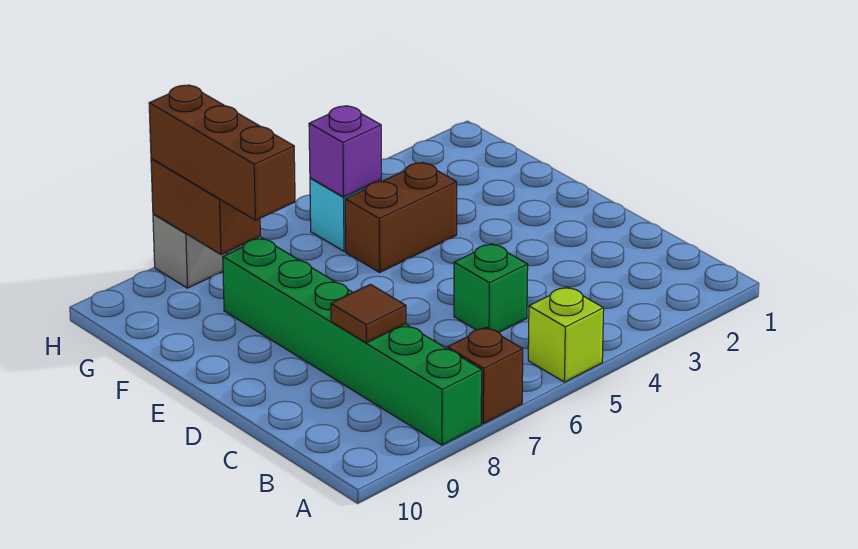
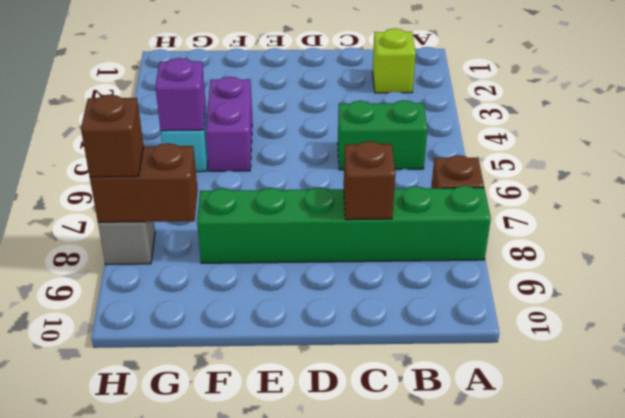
lime brick A5 level 1 -> lime brick B2 level 1
green brick C5 level 1 -> green brick B5:C5 level 1
brown tile C8 level 2 -> brown brick C8 level 2
brown brick F4:F5 level 1 -> purple brick F4:F5 level 1
brown brick F8:H8 level 3 -> brown brick H8 level 3

